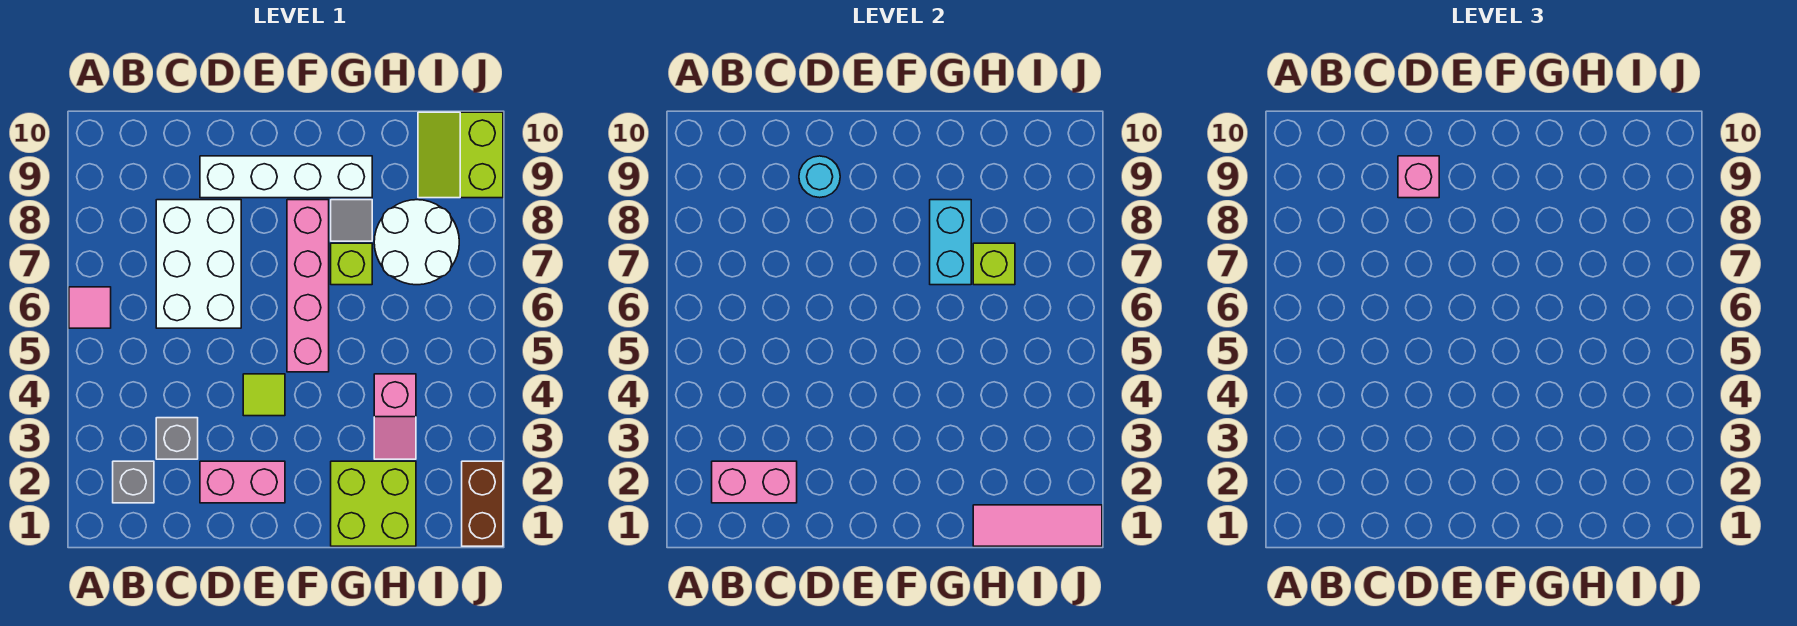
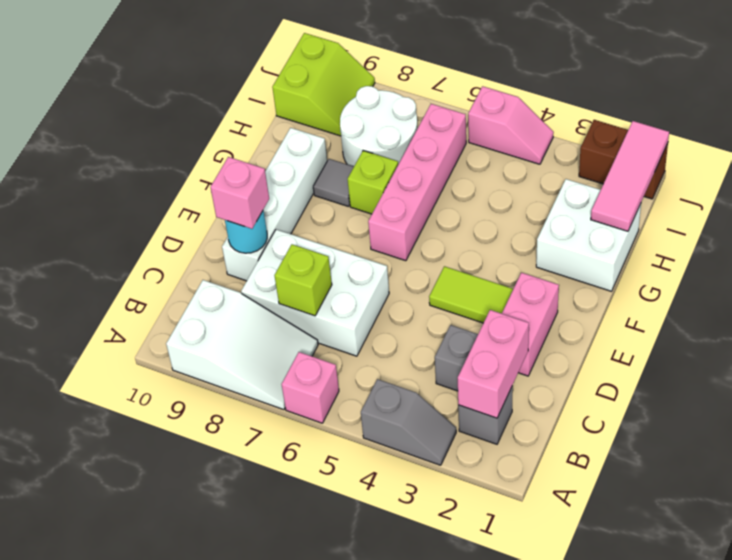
none -> grey slope A3:A4 level 1 top 4
pink tile A6 level 1 -> pink brick A6 level 1
none -> white slope A7:B9 level 1 top 9
lime tile E4 level 1 -> lime tile E3:E4 level 1
pink brick F5:F8 level 1 -> pink brick F6:I6 level 1
lime brick G1:H2 level 1 -> white brick G1:H2 level 1
cyan brick G7:G8 level 2 -> none
pink slope H3:H4 level 1 top 4 -> pink slope J4:J5 level 1 top 5
lime brick H7 level 2 -> lime brick C7 level 2
lime slope I9:J10 level 1 top J -> lime slope I9:J10 level 1 top 10

